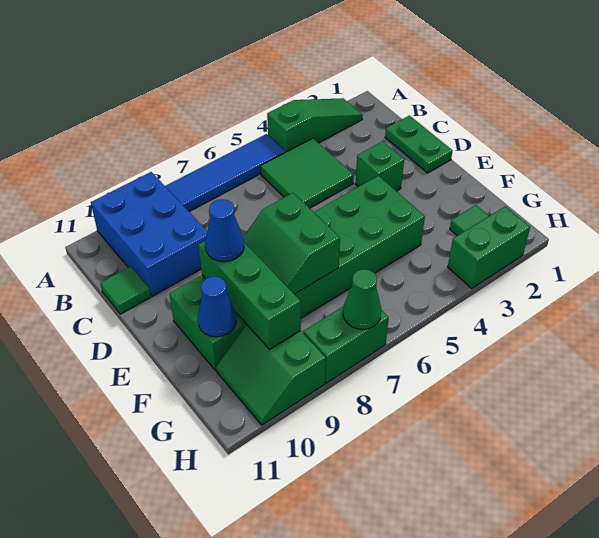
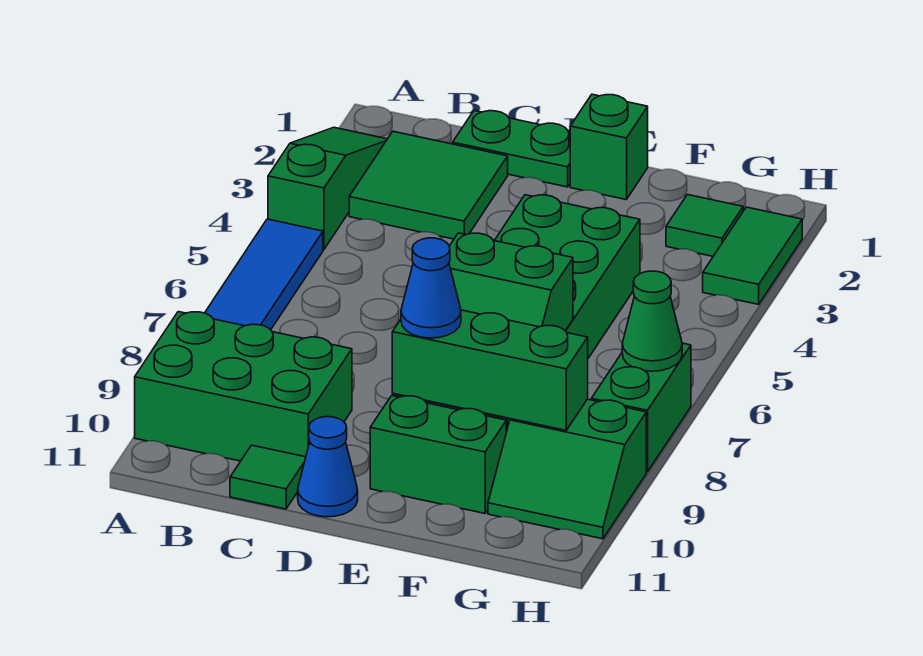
blue brick A9:C10 level 1 -> green brick A9:C10 level 1
green tile B4:C5 level 1 -> green tile B2:C3 level 1
green brick D3 level 1 -> green brick E1 level 1
blue cone F10 level 2 -> blue cone D11 level 1
green brick H2:H3 level 1 -> green tile H2:H3 level 1

